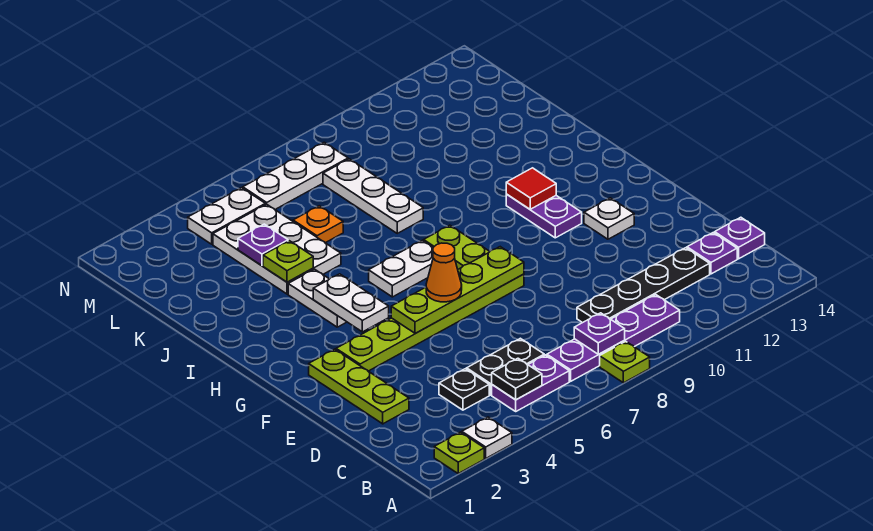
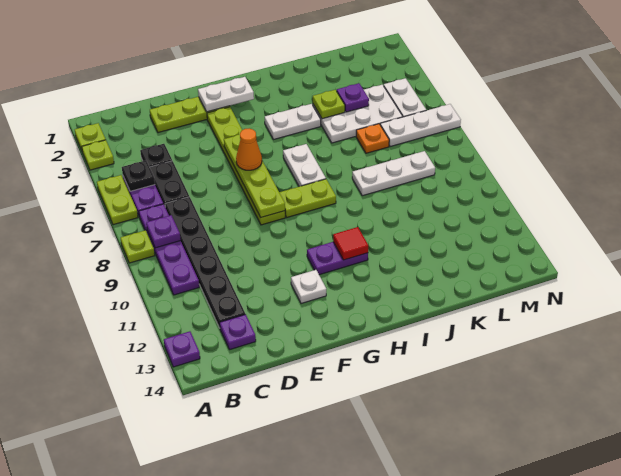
white plate A3 level 1 -> lime plate A3 level 1
none -> lime plate A5:A6 level 1
black plate C9:C12 level 1 -> black plate C7:C12 level 1
purple plate C14 level 1 -> purple plate A13 level 1
white plate G4:H4 level 2 -> white plate F2:G2 level 2
white plate M6:M8 level 1 -> white plate L6:N6 level 1

